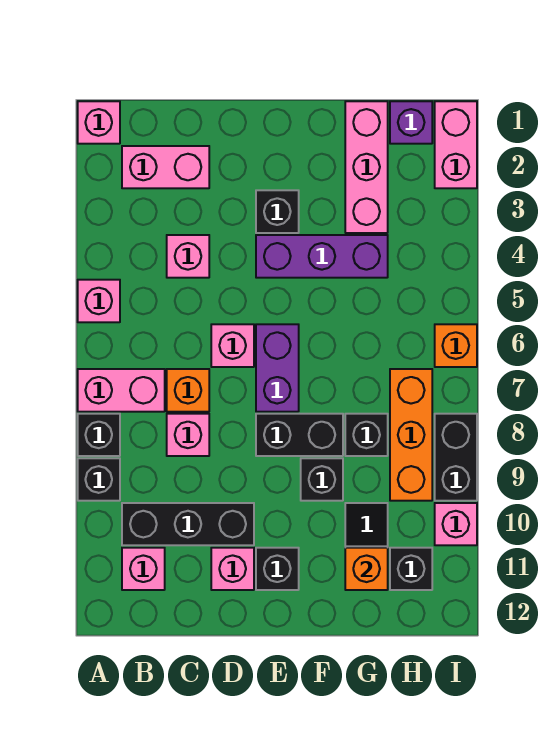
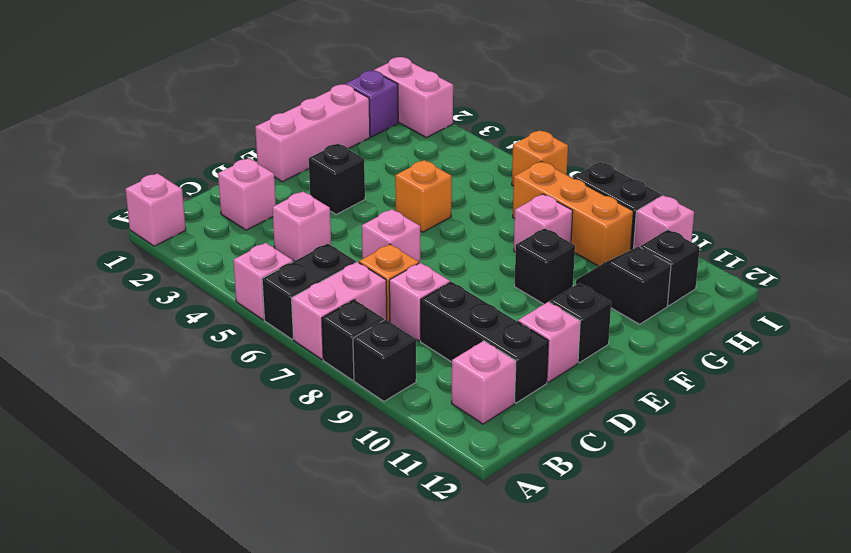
pink brick B2:C2 level 1 -> pink brick C2 level 1
black brick B10:D10 level 1 -> black brick C9:C11 level 1
purple brick E4:G4 level 1 -> none
purple brick E6:E7 level 1 -> none
black brick E8:F8 level 1 -> black brick A6:B6 level 1
pink brick G1:G3 level 1 -> pink brick E1:G1 level 1
black brick G8 level 1 -> pink brick G8 level 1
orange brick G11 level 2 -> orange brick F5 level 1

